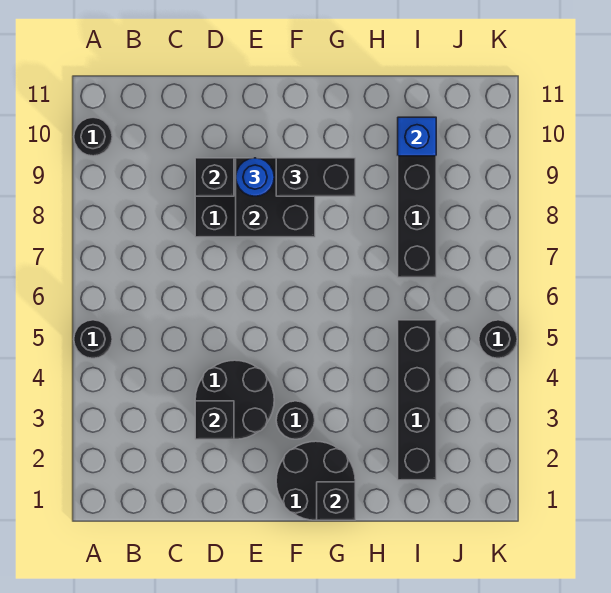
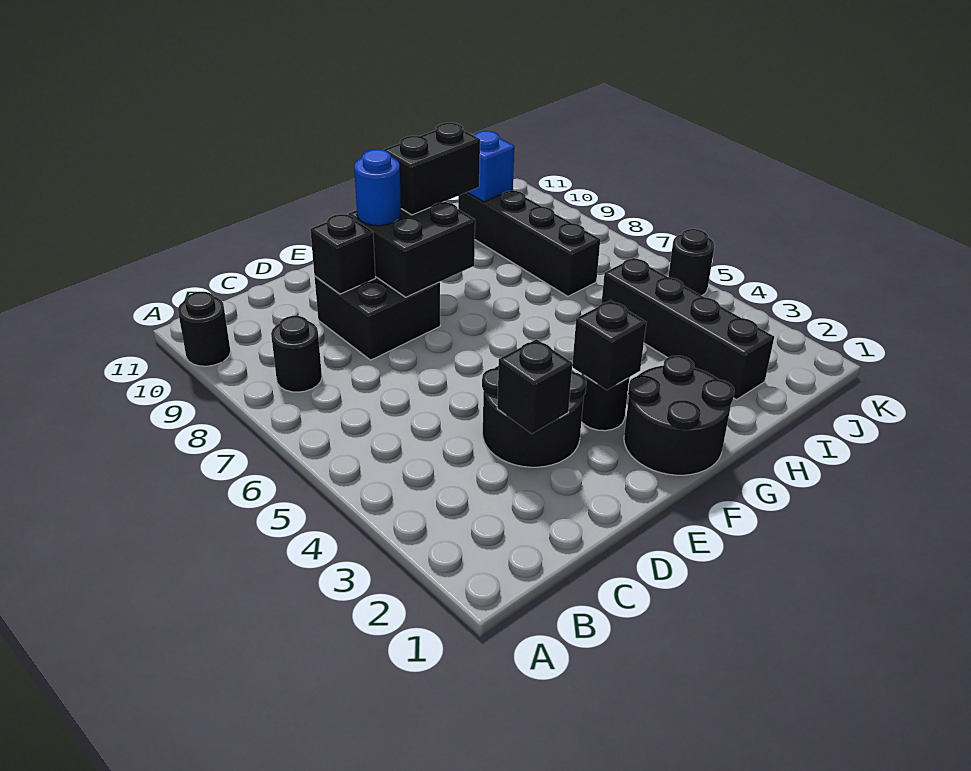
black round brick A5 level 1 -> black round brick B8 level 1
black brick G1 level 2 -> black brick F3 level 2

